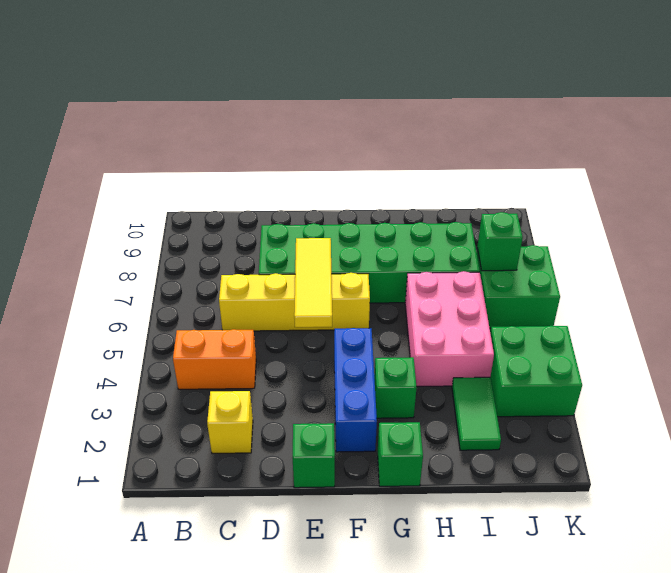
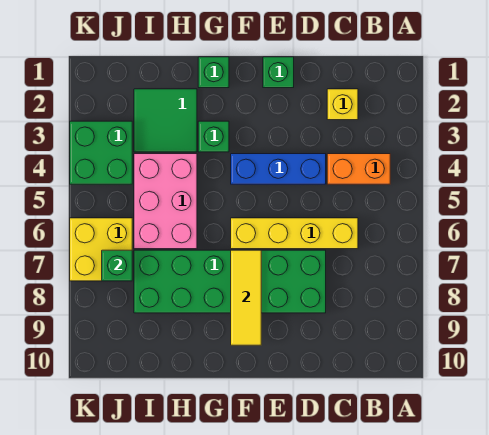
yellow tile E5:E7 level 2 -> yellow tile F7:F9 level 2
blue brick F2:F4 level 1 -> blue brick D4:F4 level 1
green tile I2:I3 level 1 -> green tile H2:I3 level 1
green brick J6:K7 level 1 -> yellow brick J6:K7 level 1

